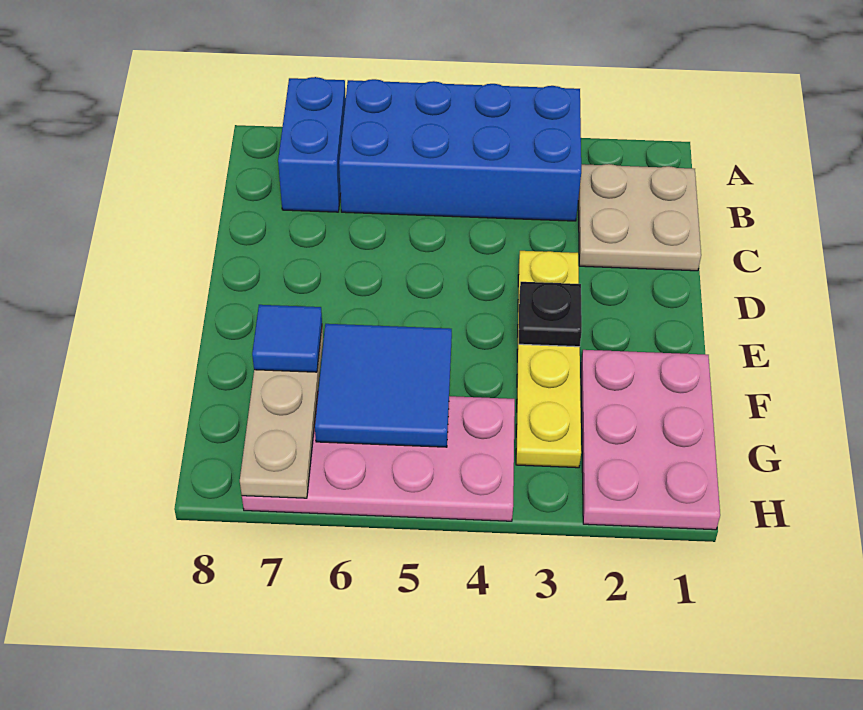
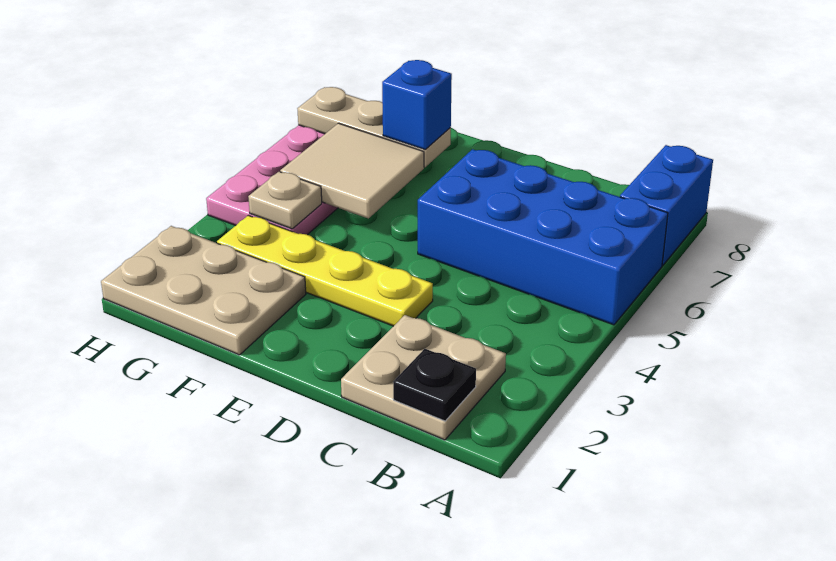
blue brick A3:B6 level 1 -> blue brick A5:D6 level 1
blue brick A7:B7 level 1 -> blue brick A7:A8 level 1
black plate E3 level 2 -> black plate B1 level 2
pink plate F1:H2 level 1 -> tan plate F1:H2 level 1
blue tile F5:G6 level 2 -> tan tile F5:G6 level 2
blue tile F7 level 3 -> blue brick F7 level 3
none -> tan plate G4 level 2

